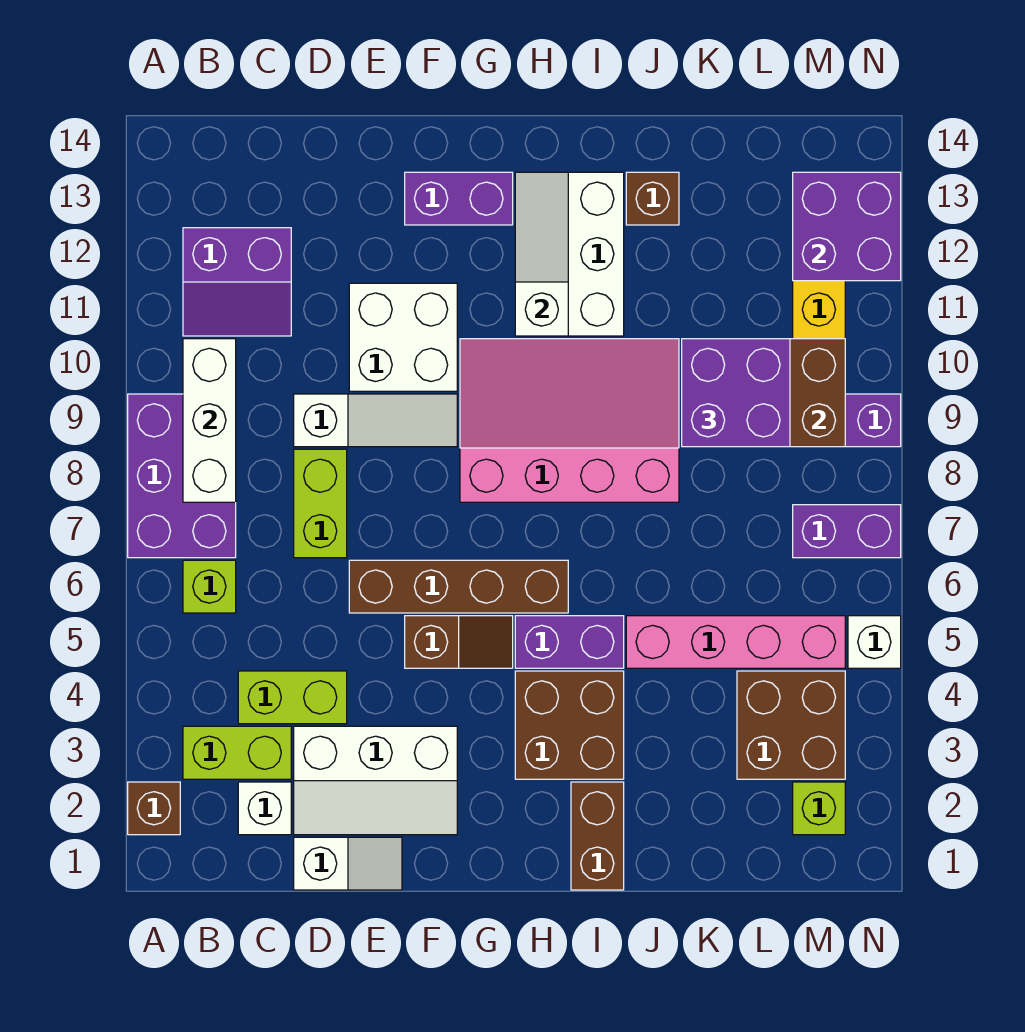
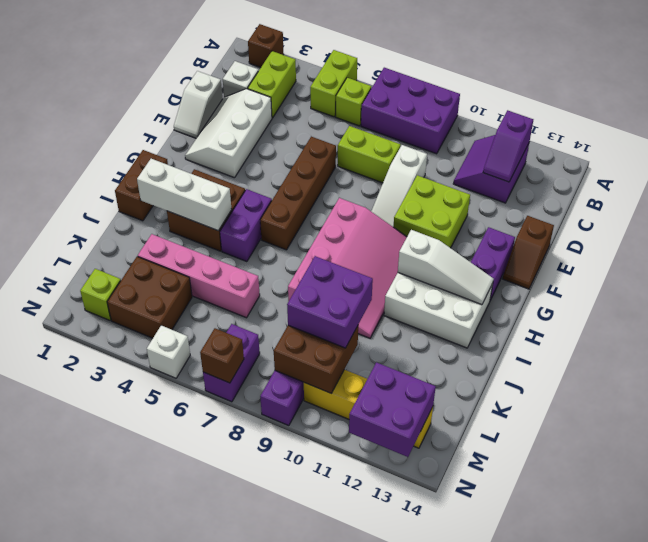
white brick B8:B10 level 2 -> white brick I2:I4 level 2
none -> purple slope B12:C12 level 2 top B
lime brick C4:D4 level 1 -> lime brick A5:B5 level 1
white brick E10:F11 level 1 -> lime brick E10:F11 level 1
brown slope F5:G5 level 1 top F -> brown slope E14:F14 level 1 top E
brown brick I1:I2 level 1 -> brown brick H1:I1 level 1
pink brick J5:M5 level 1 -> pink brick K3:K6 level 1
brown brick J13 level 1 -> brown brick N7 level 2

